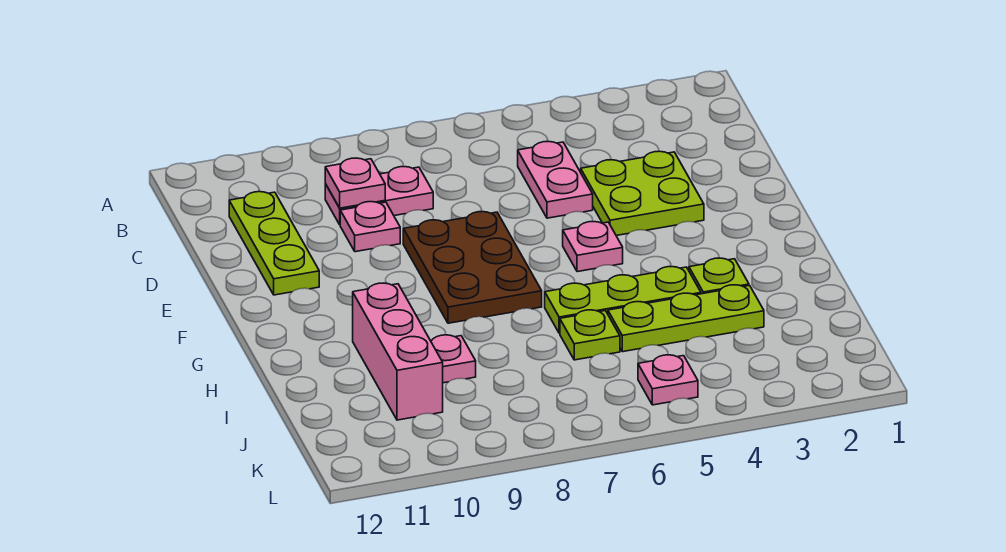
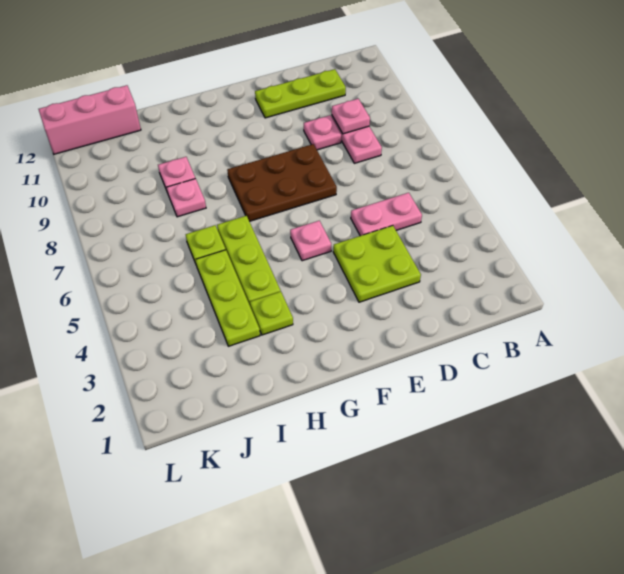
pink brick H10:J10 level 1 -> pink brick J12:L12 level 1
pink plate K5 level 1 -> pink plate I8 level 1

